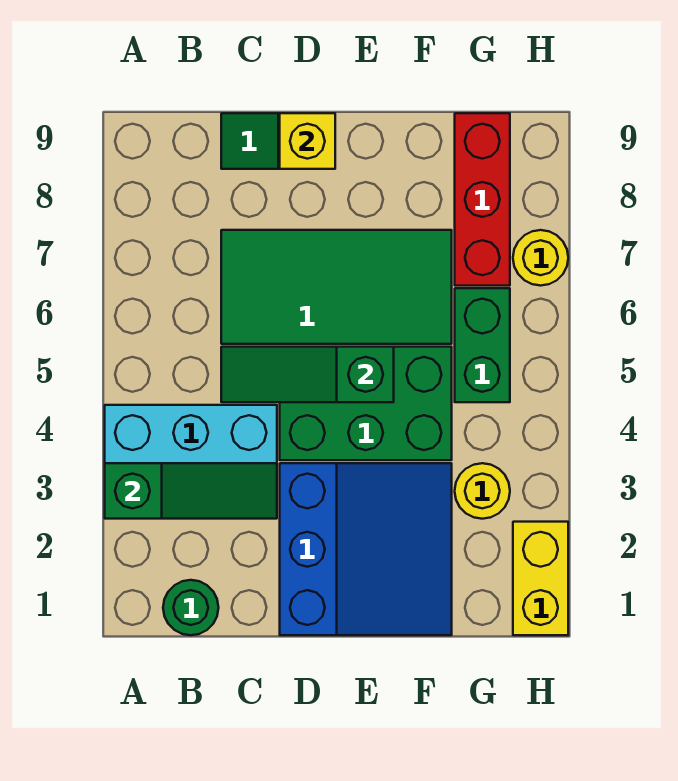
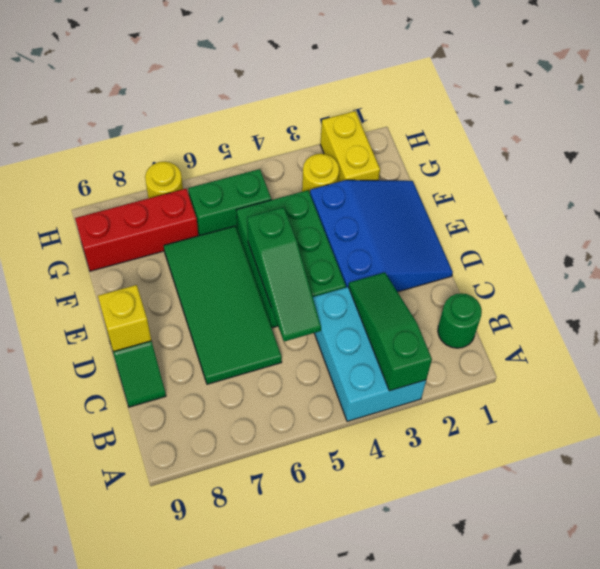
blue slope D1:F3 level 1 top D -> blue slope D1:F3 level 1 top 3
yellow brick H1:H2 level 1 -> yellow brick G2:H2 level 1

